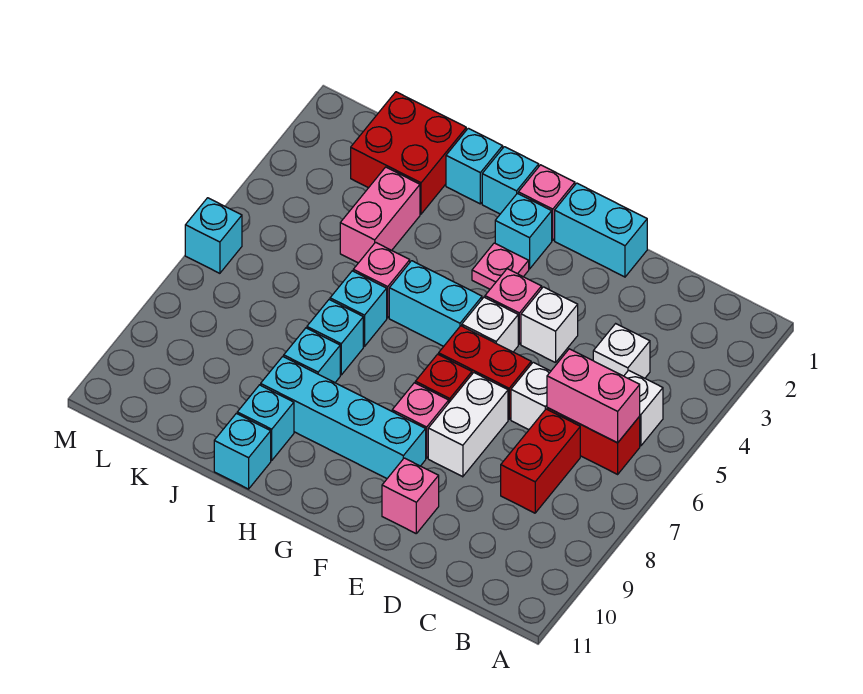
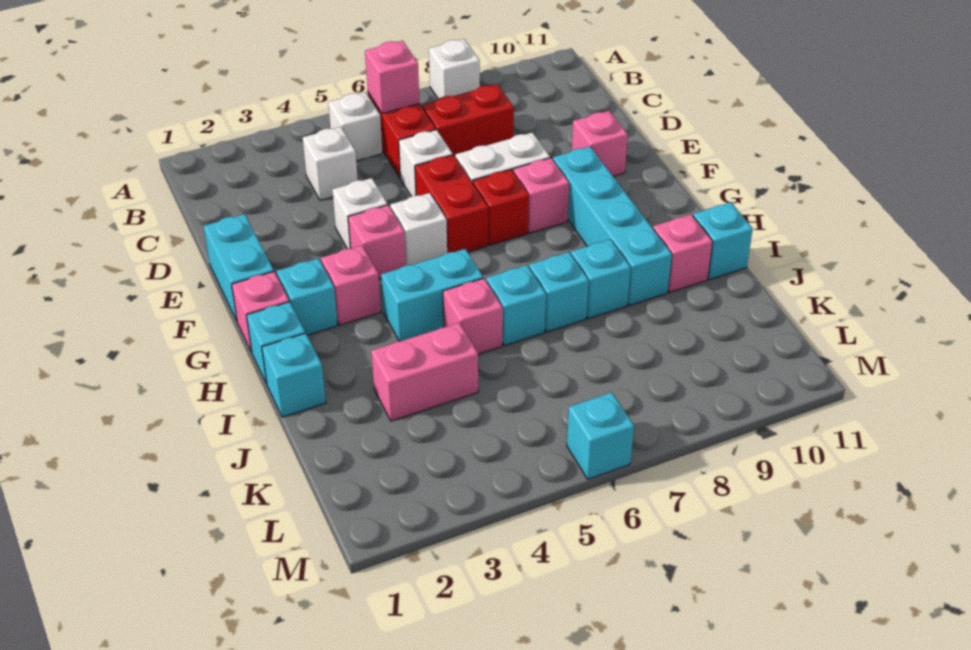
none -> white brick A8 level 1
pink brick B6:C6 level 2 -> pink brick B6 level 2
pink plate G3 level 1 -> pink brick G3 level 1
cyan brick G5:H5 level 1 -> cyan brick H4:H5 level 1
cyan brick I10 level 1 -> pink brick I10 level 1
red brick J1:K2 level 1 -> none

